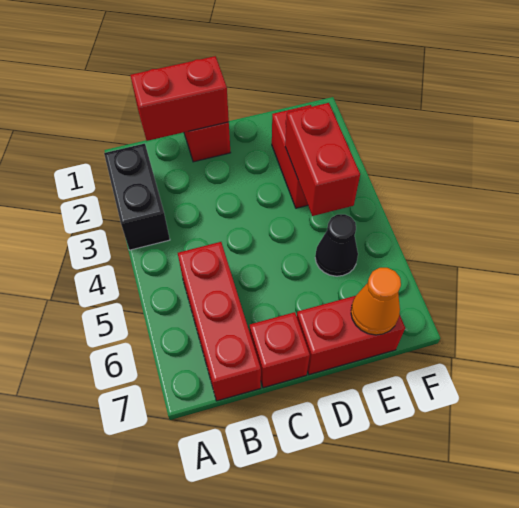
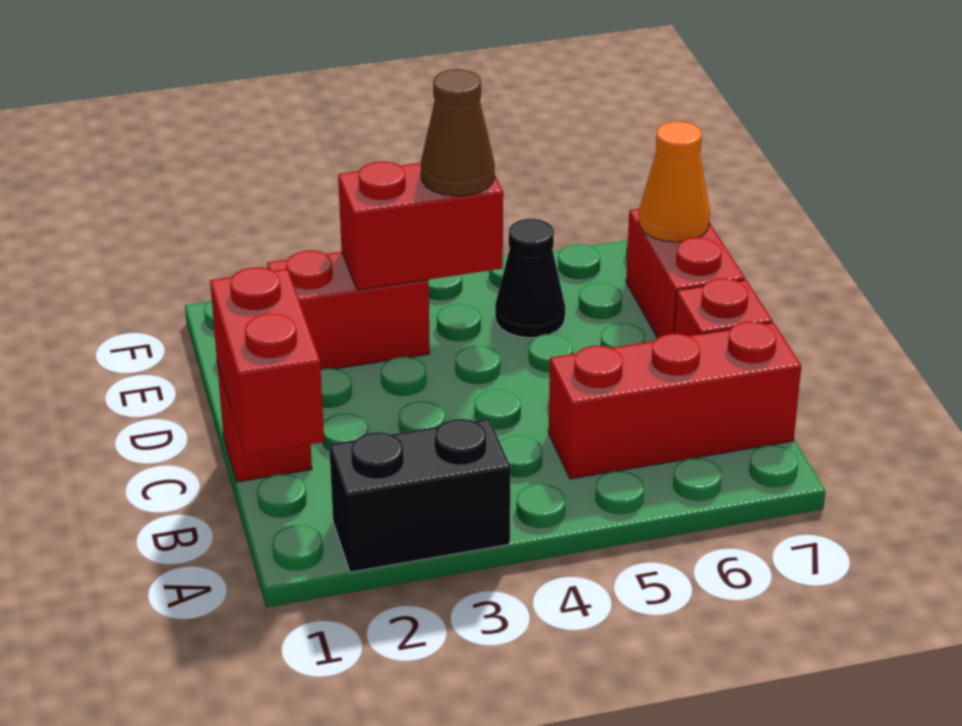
none -> brown cone E4 level 3

